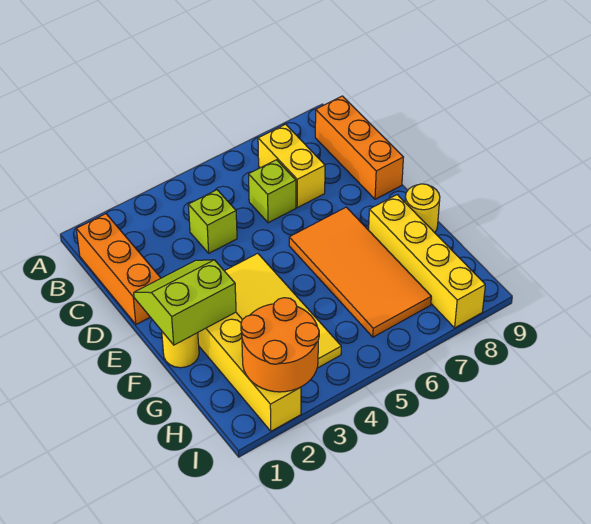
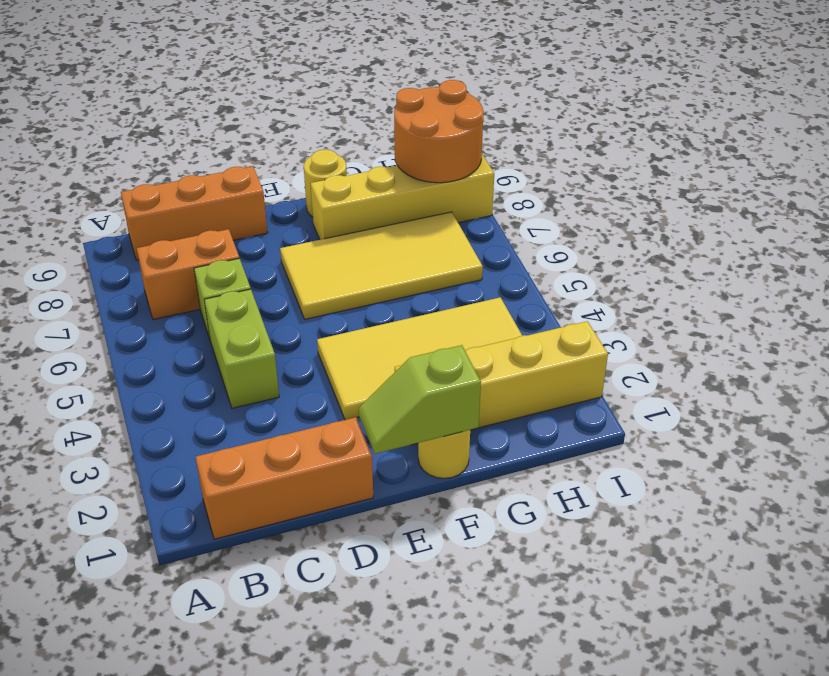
yellow brick B7:C7 level 1 -> orange brick B7:C7 level 1
lime brick C4 level 1 -> lime brick C4:C5 level 1
lime slope E1:F2 level 2 top F -> lime slope E1:F1 level 2 top F
orange tile E6:H7 level 1 -> yellow tile E6:H7 level 1
orange round brick H2:I3 level 2 -> orange round brick H8:I9 level 2

